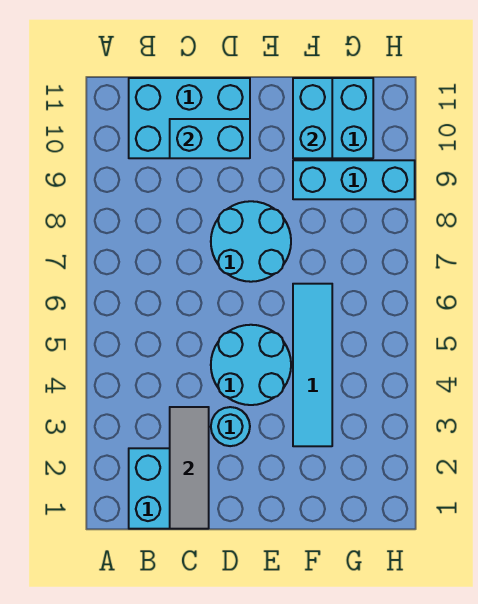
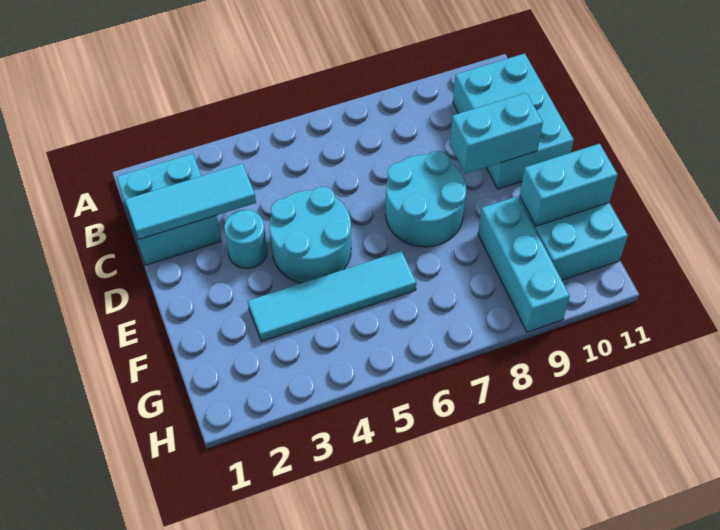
grey tile C1:C3 level 2 -> cyan tile C1:C3 level 2
cyan brick C10:D10 level 2 -> cyan brick D9:D10 level 2

